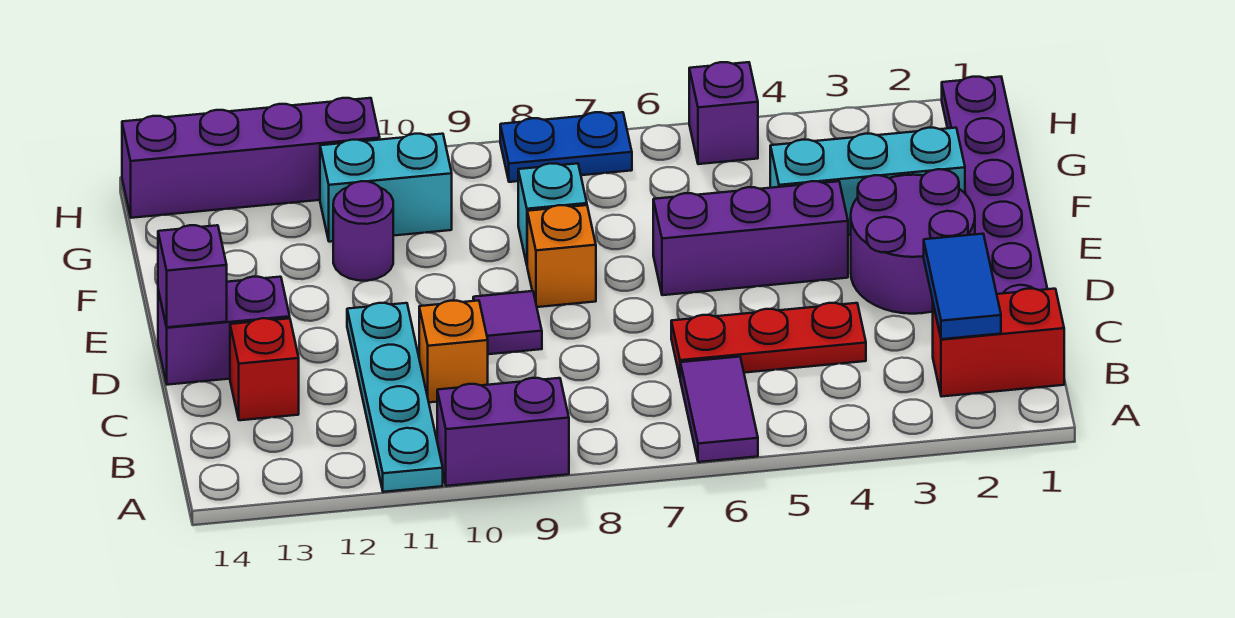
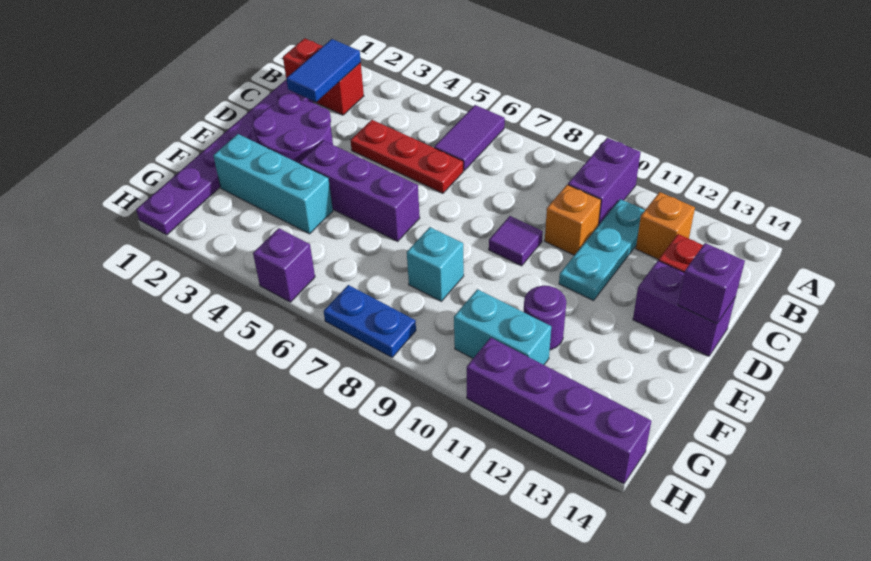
purple brick A9:A10 level 1 -> purple brick A10:B10 level 1
cyan plate A11:D11 level 1 -> cyan plate B11:D11 level 1
orange brick E8 level 1 -> orange brick B12 level 1

